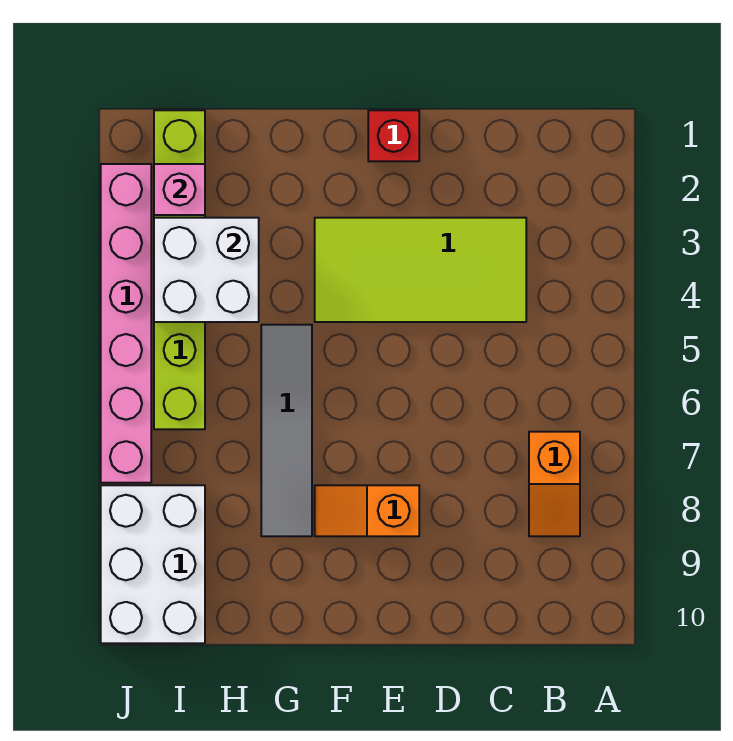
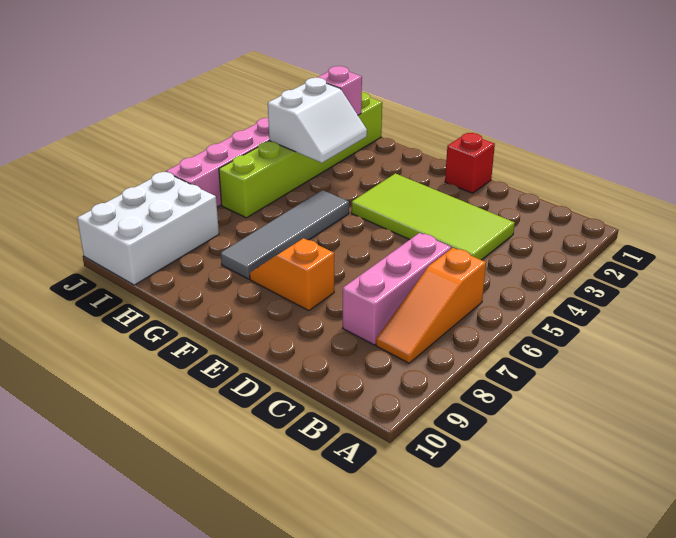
orange slope B7:B8 level 1 top 7 -> orange slope B6:B8 level 1 top 6
none -> pink brick C6:C8 level 1
white brick H3:I4 level 2 -> white slope H3:I4 level 2 top I

